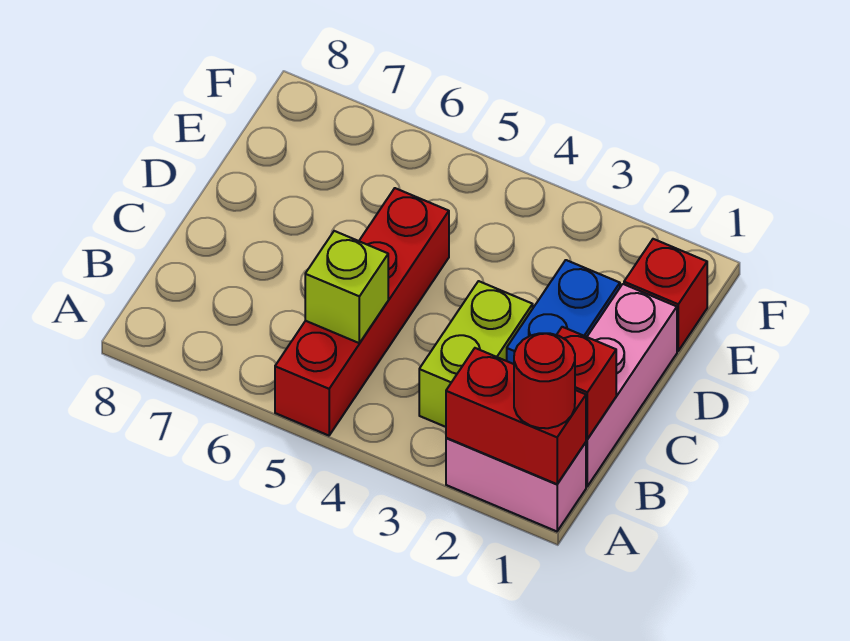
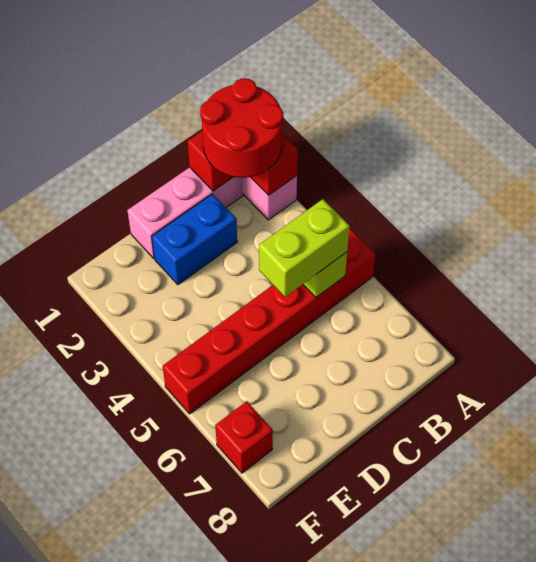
red round brick A1 level 3 -> red round brick A1:B2 level 3
red brick A5:D5 level 1 -> red brick A5:F5 level 1
lime brick B3:C3 level 1 -> lime brick B5:C5 level 3
red brick E1 level 1 -> red brick F7 level 1

